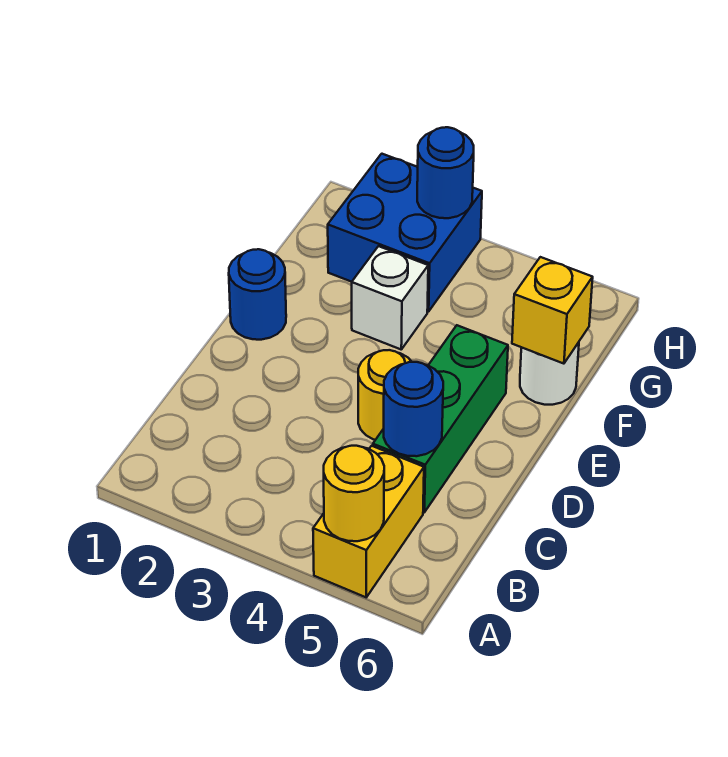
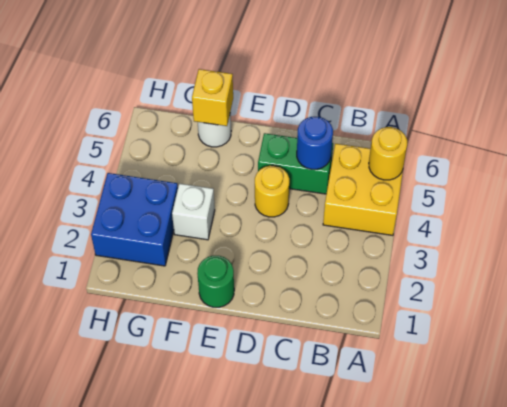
yellow brick A5:B5 level 1 -> yellow brick A4:B5 level 1
green brick C5:E5 level 1 -> green brick C5:D5 level 1
blue round brick E1 level 1 -> green round brick E1 level 1
blue round brick H3 level 2 -> none

